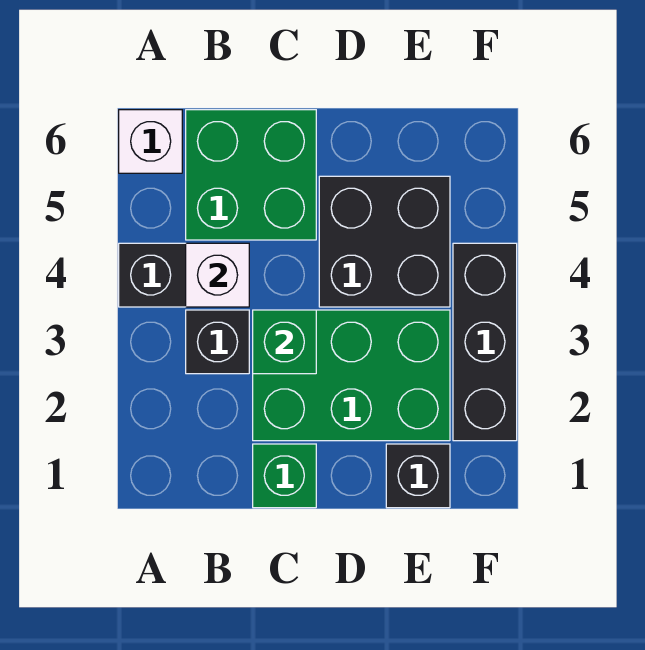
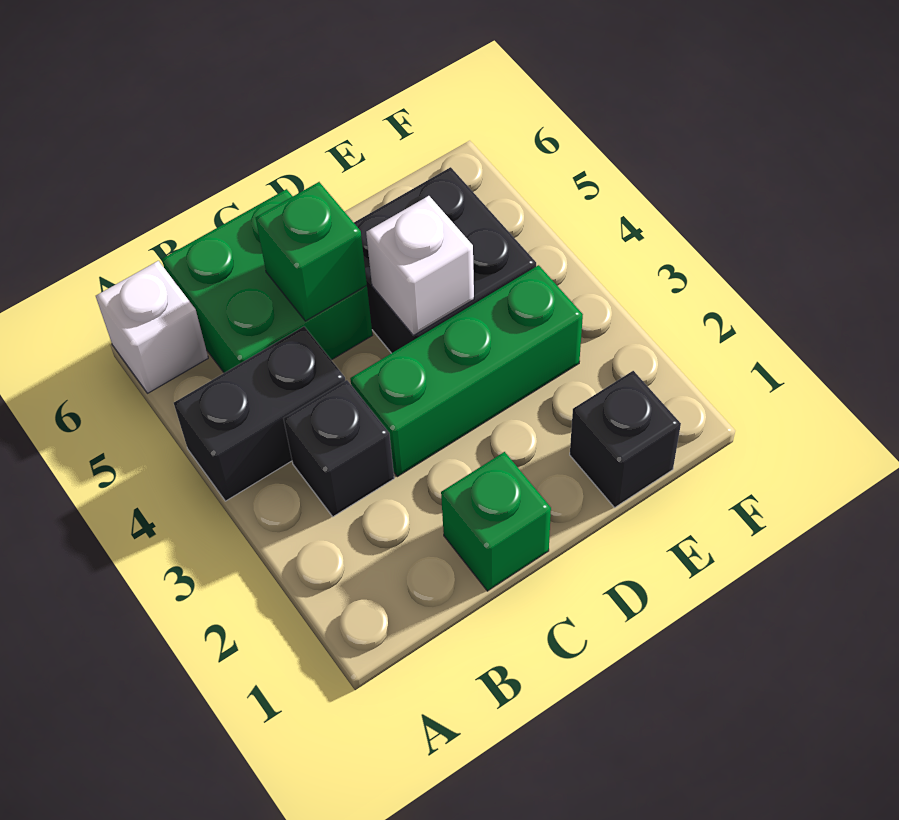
white brick B4 level 2 -> white brick D4 level 2
green brick C2:E3 level 1 -> green brick C3:E3 level 1
green brick C3 level 2 -> green brick C5 level 2
black brick F2:F4 level 1 -> none

